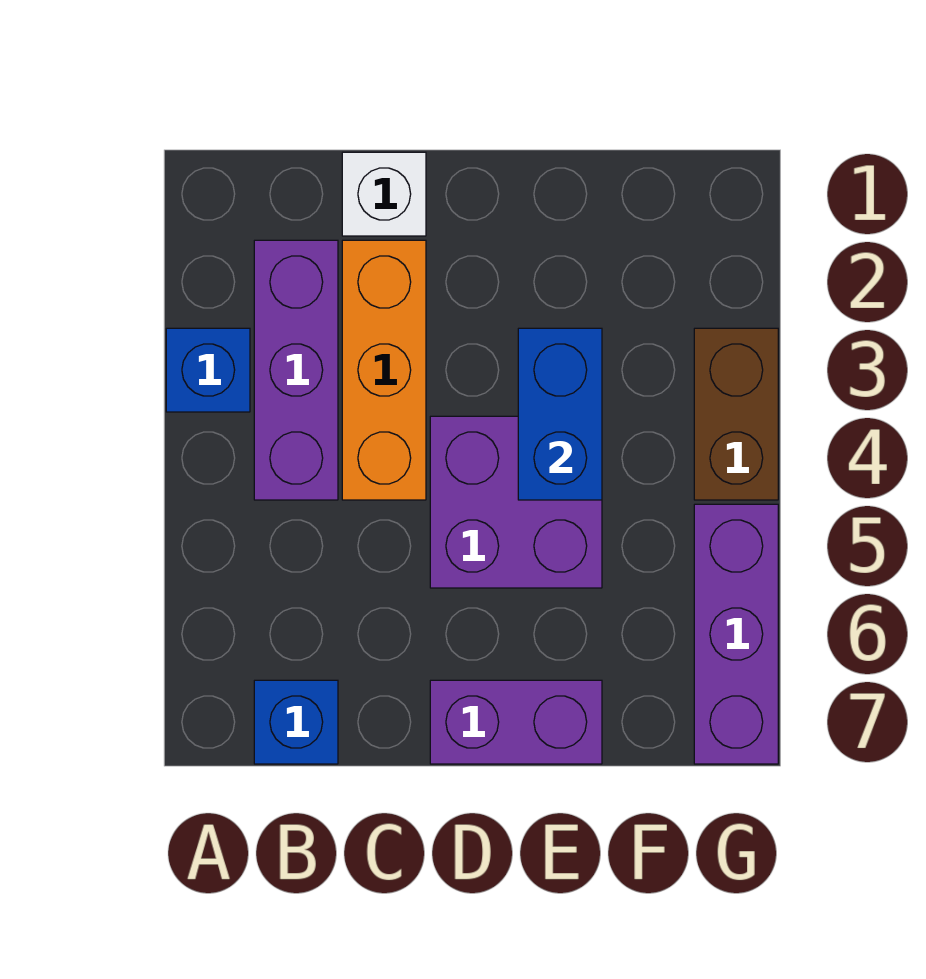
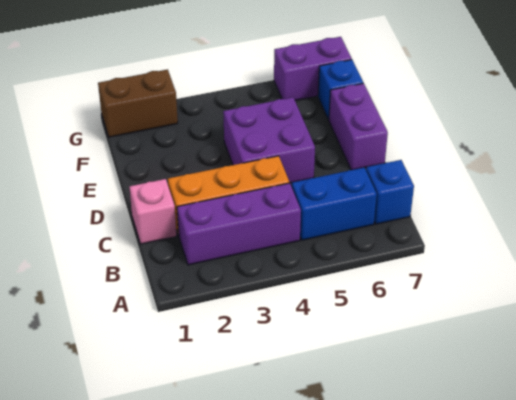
blue brick A3 level 1 -> blue brick F7 level 1
white brick C1 level 1 -> pink brick C1 level 1
blue brick E3:E4 level 2 -> blue brick B5:B6 level 1
brown brick G3:G4 level 1 -> brown brick G1:G2 level 1
purple brick G5:G7 level 1 -> purple brick G6:G7 level 1

